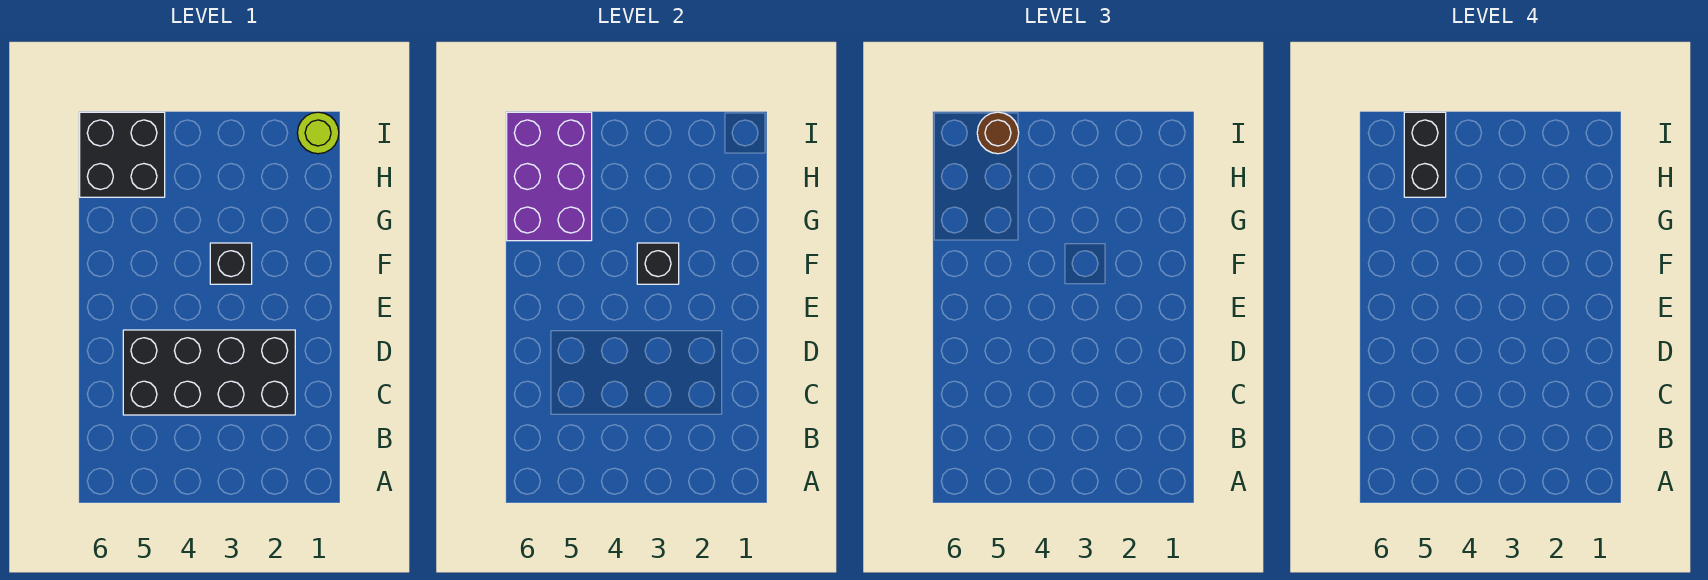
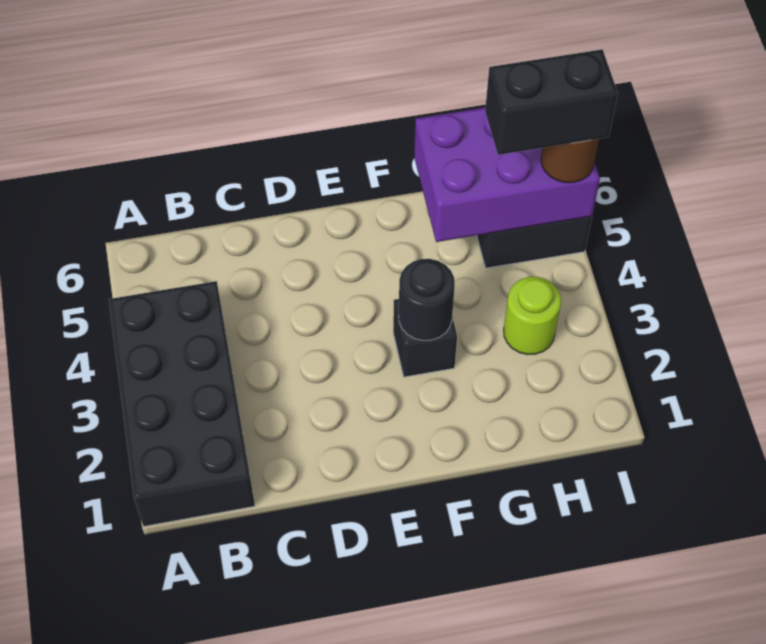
black brick C2:D5 level 1 -> black brick A1:B4 level 1
black brick F3 level 2 -> black round brick F3 level 2
lime round brick I1 level 1 -> lime round brick H3 level 1

